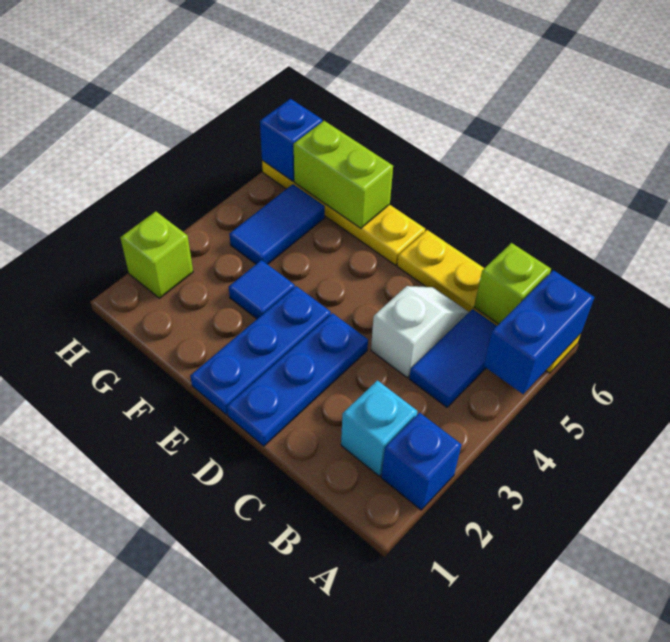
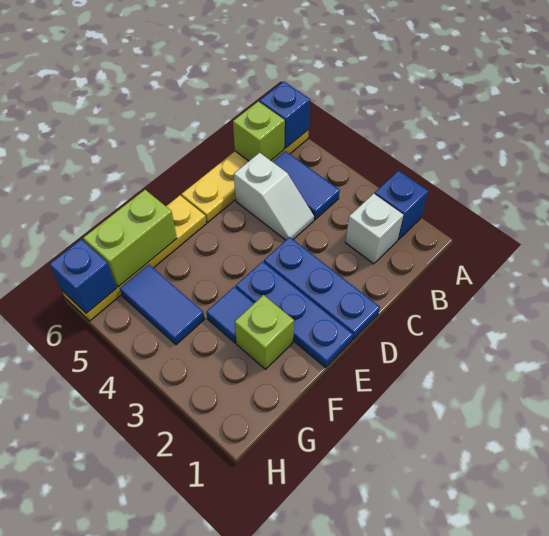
blue brick A5:A6 level 2 -> blue brick A6 level 2
cyan brick B2 level 1 -> white brick B2 level 1
white slope C4:C5 level 1 top 4 -> white slope C4:C5 level 1 top 5
lime brick H2 level 1 -> lime brick F2 level 1

